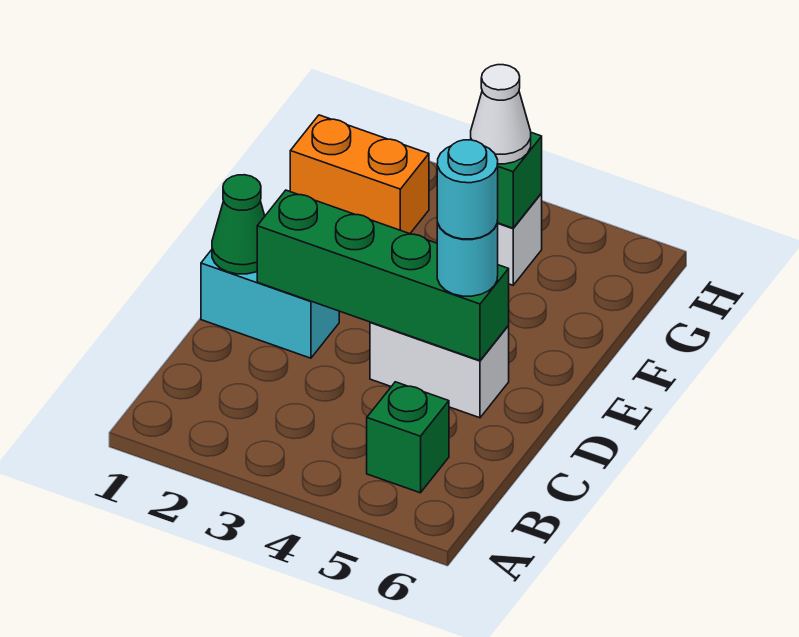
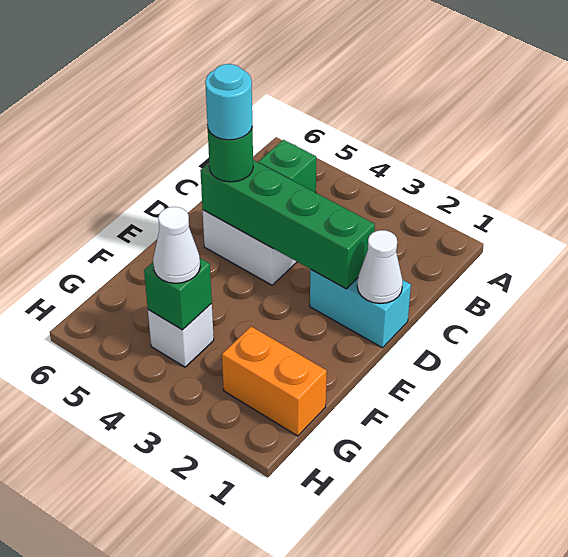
green cone D1 level 2 -> white cone D1 level 2
cyan round brick D5 level 3 -> green round brick D5 level 3

